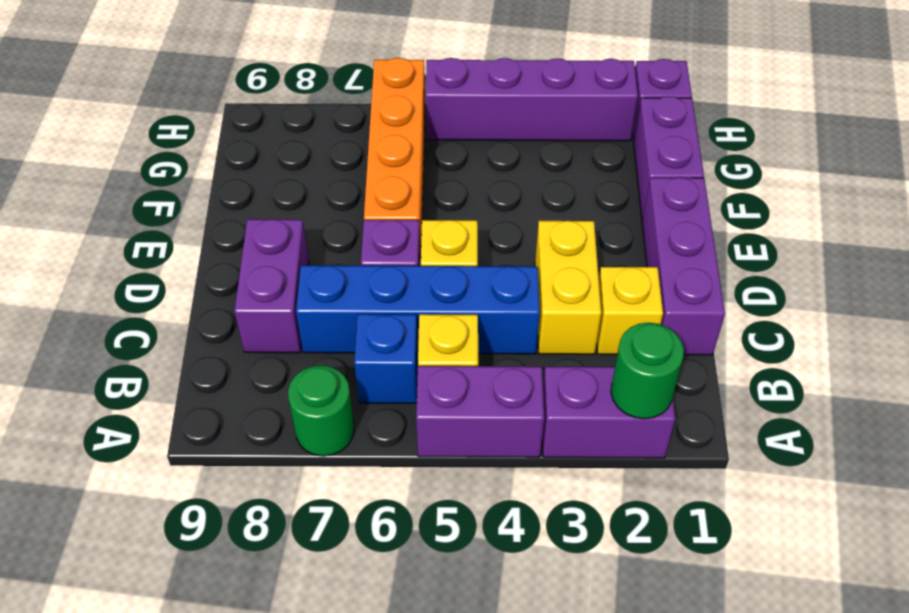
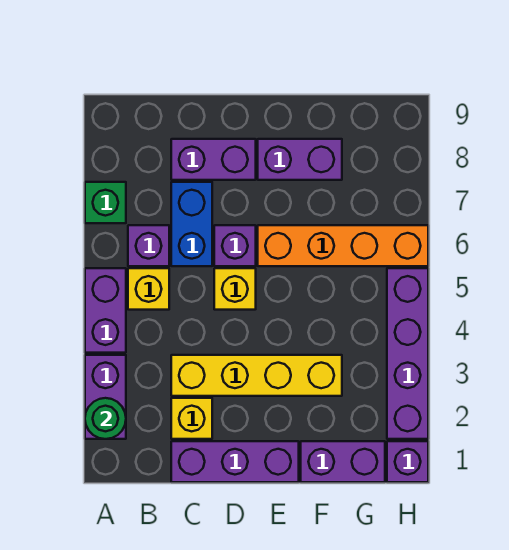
green round brick A7 level 1 -> green brick A7 level 1
blue brick B6 level 1 -> purple brick B6 level 1
yellow brick C3:D3 level 1 -> yellow brick C3:F3 level 1
blue brick C4:C7 level 1 -> blue brick C6:C7 level 1
none -> purple brick E8:F8 level 1

